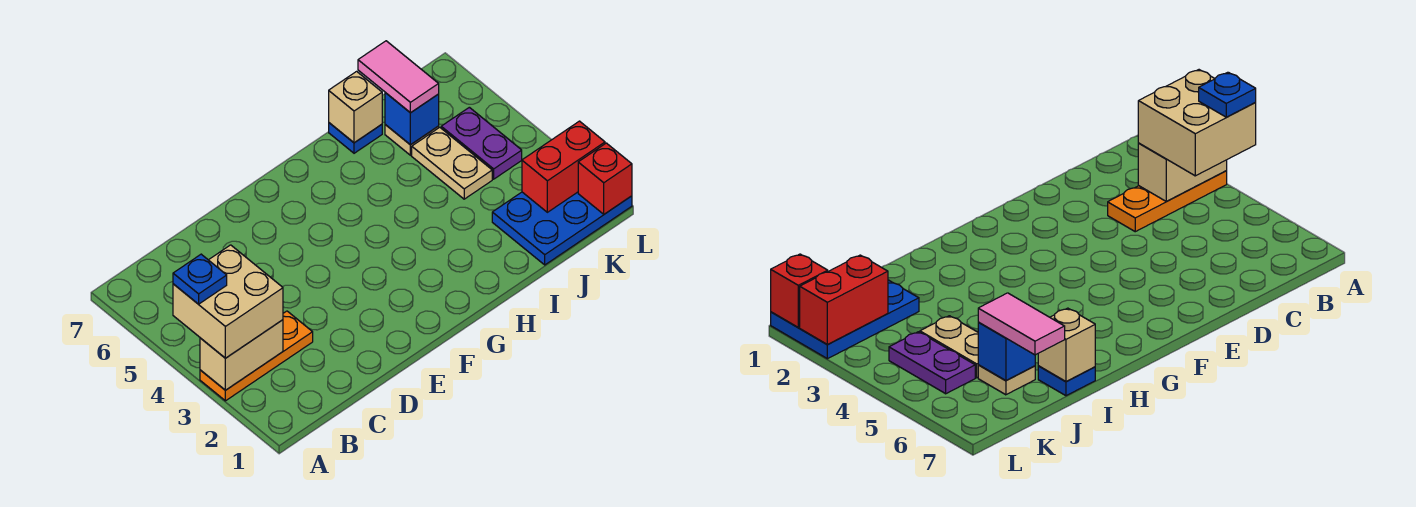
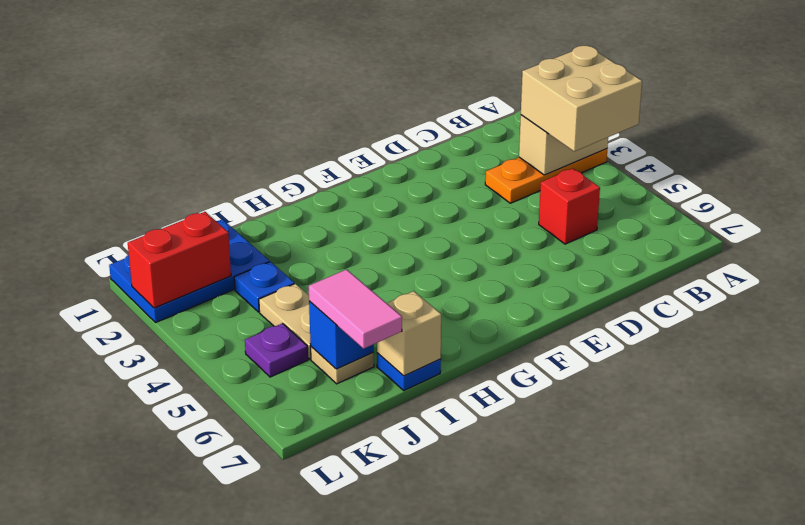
blue plate A4 level 4 -> blue plate J3 level 1
purple plate K4:K5 level 1 -> purple plate K5 level 1
red brick L1 level 2 -> red brick C5 level 1

